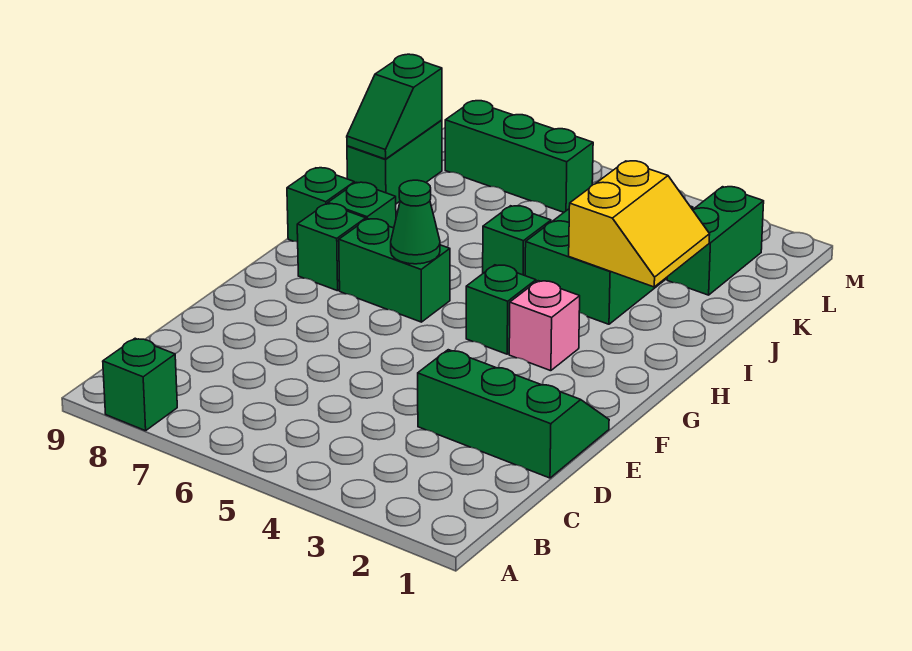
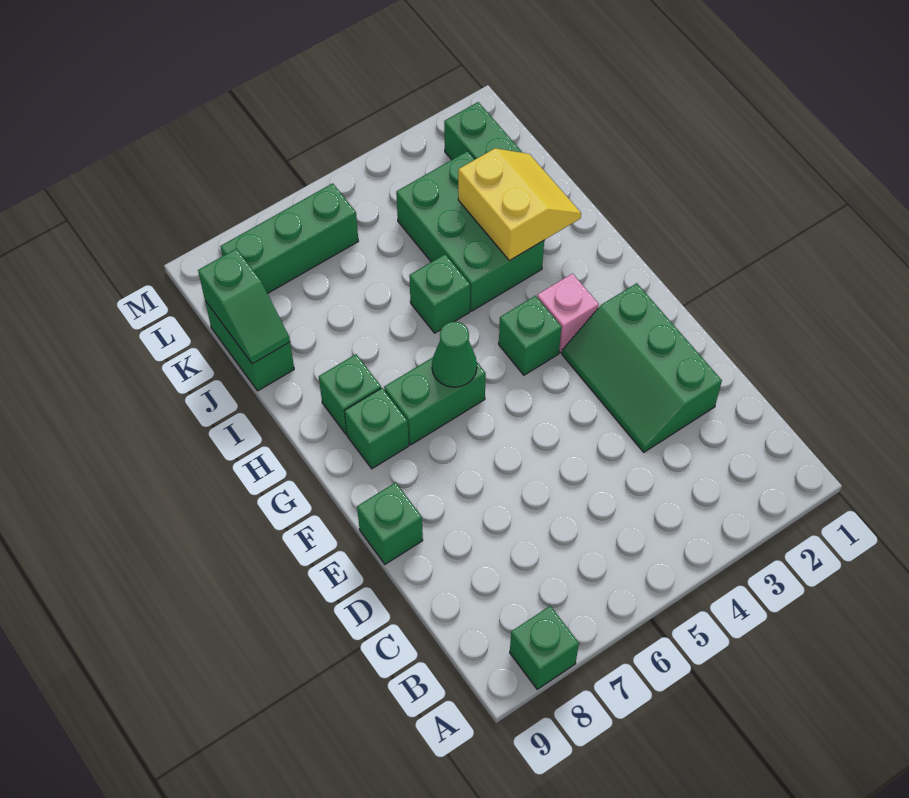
green slope D1:E3 level 1 top D -> green slope D2:F3 level 1 top 2
green brick H9 level 1 -> green brick E9 level 1

